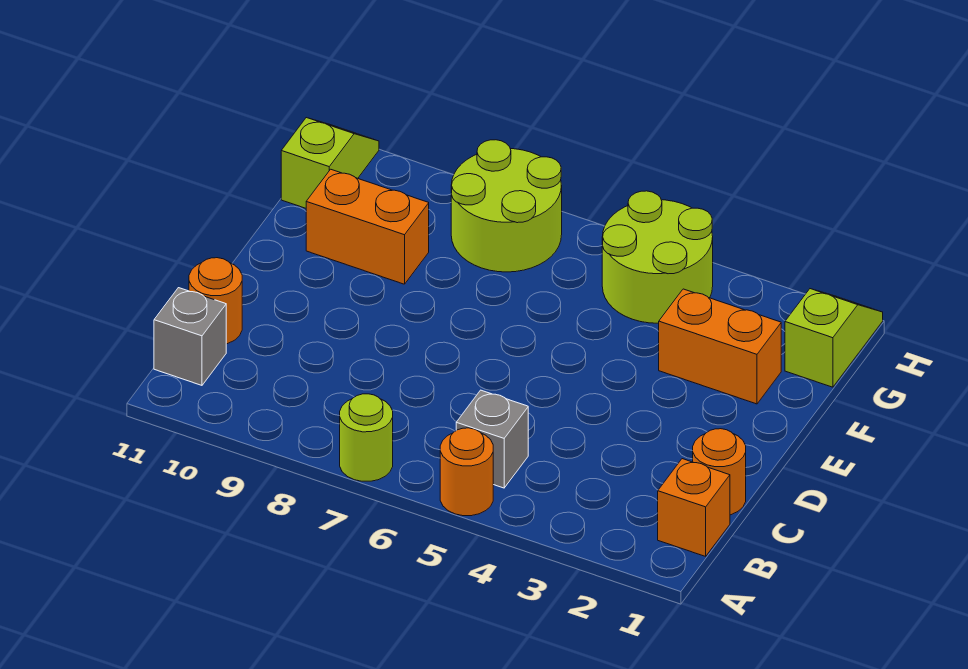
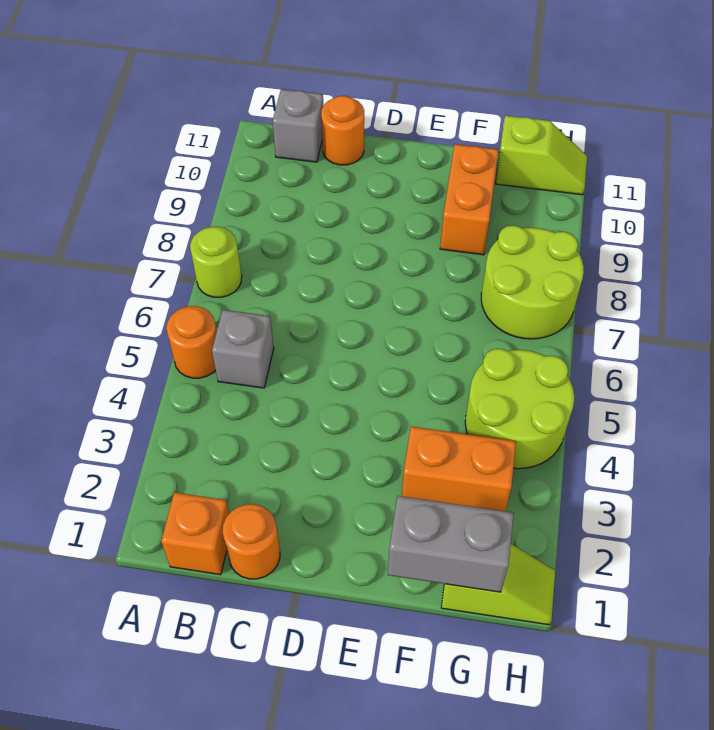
none -> grey brick F1:G1 level 2
orange brick F2:F3 level 1 -> orange brick F3:G3 level 1

